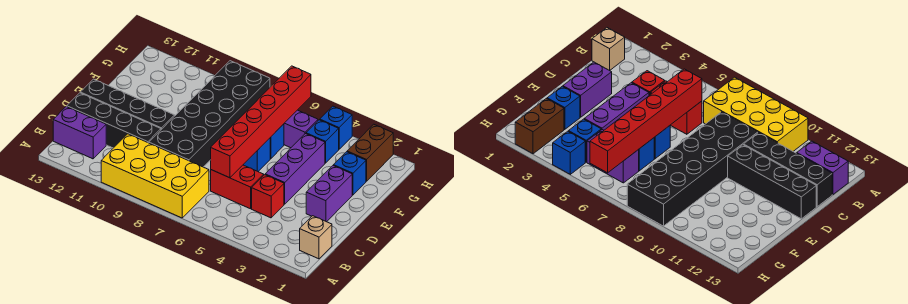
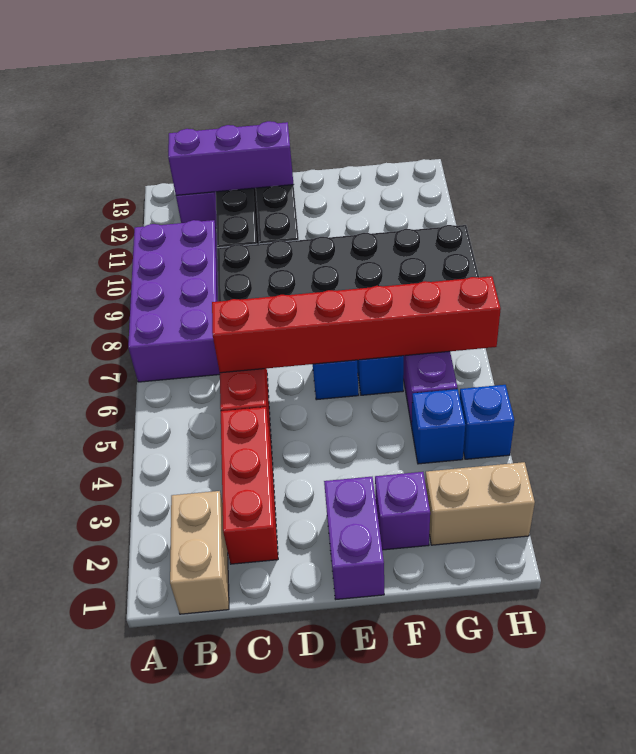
yellow brick A7:B10 level 1 -> purple brick A7:B10 level 1
tan brick B1 level 1 -> tan brick B1:B2 level 1
red brick C4 level 1 -> red brick C2:C4 level 1
purple brick D2:E2 level 1 -> purple brick E1:E2 level 1
purple brick D4:F4 level 1 -> purple brick B12:D12 level 2
blue brick F2 level 1 -> purple brick F2 level 1
brown brick G2:H2 level 1 -> tan brick G2:H2 level 1

